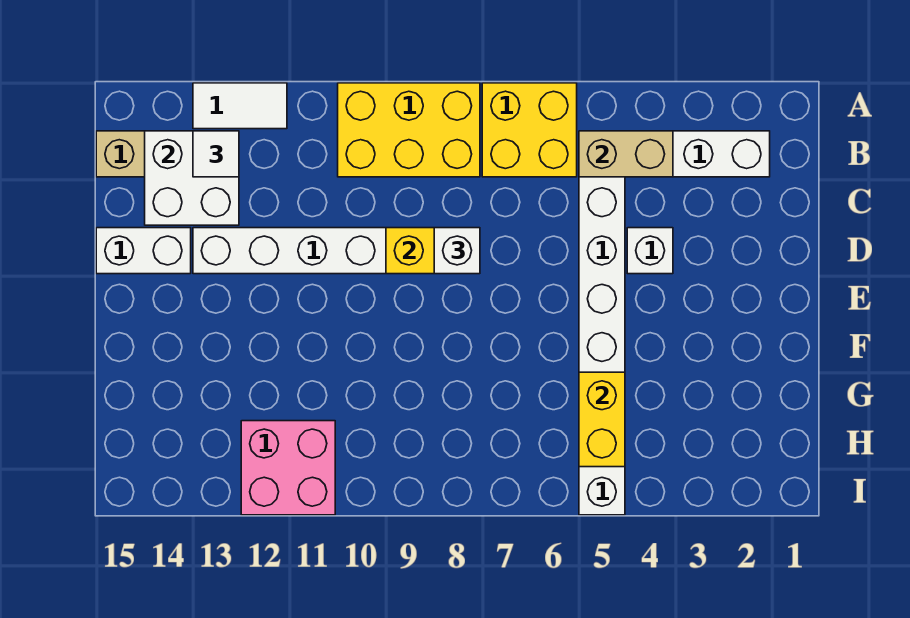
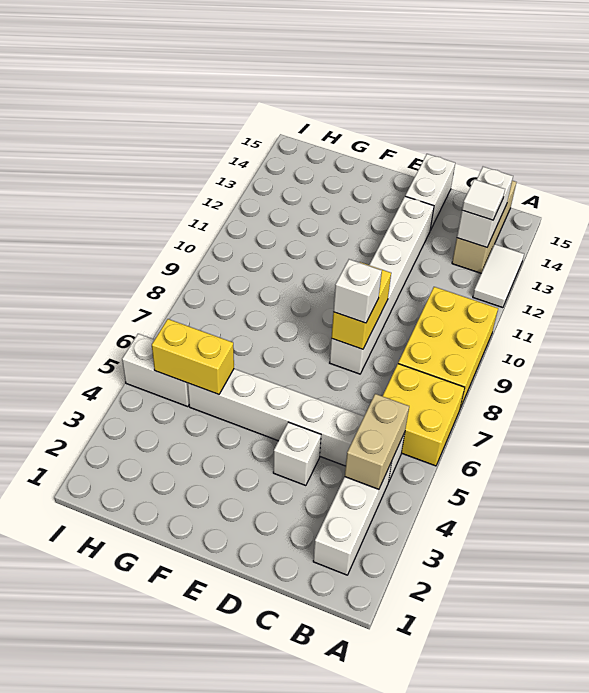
white brick B13:C14 level 2 -> white brick B13:B14 level 2
pink brick H11:I12 level 1 -> none

